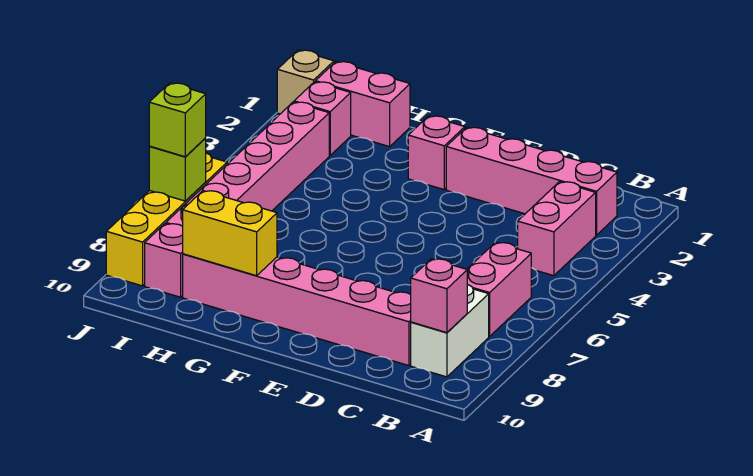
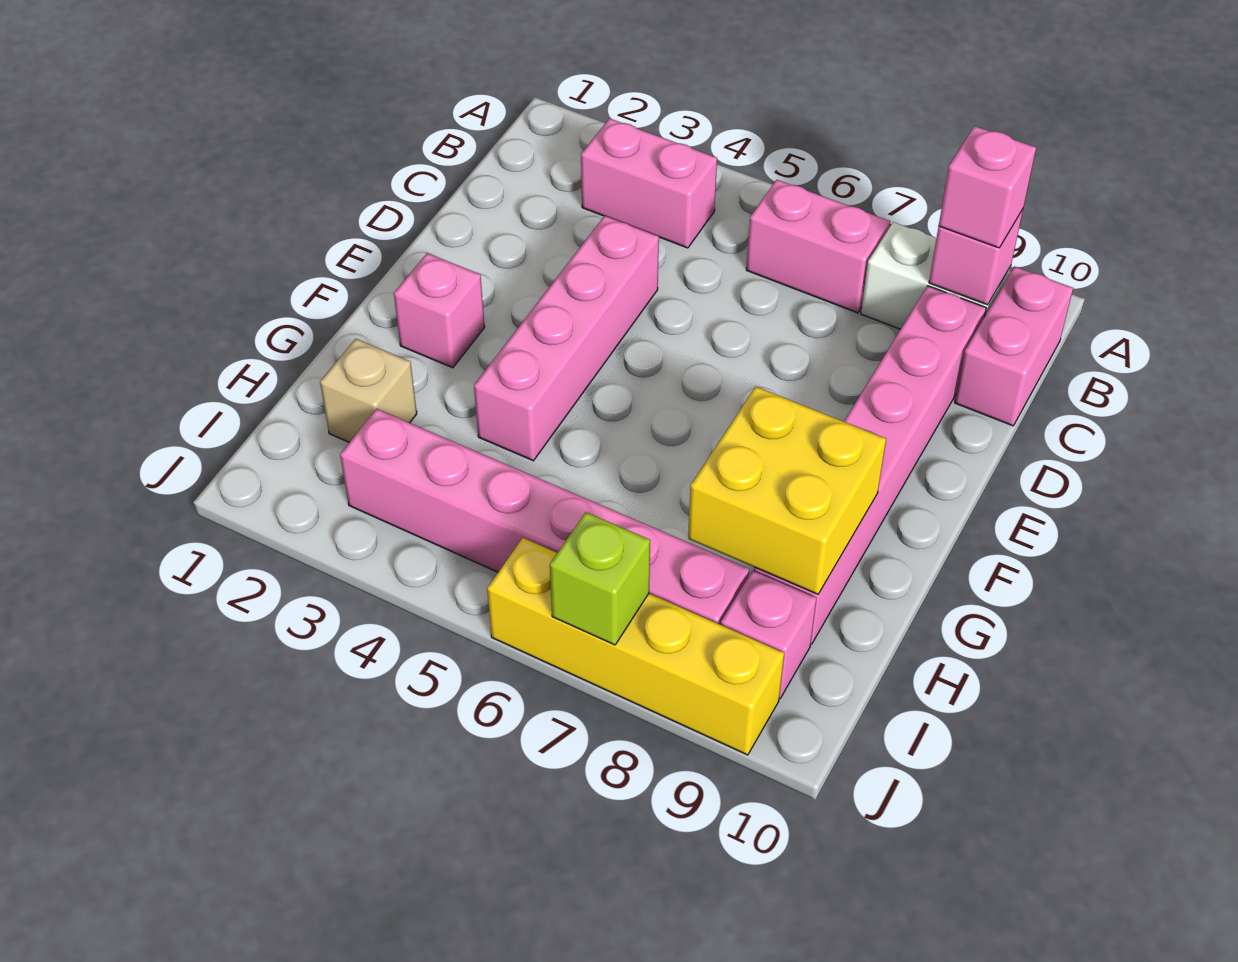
pink brick B2:E2 level 1 -> pink brick D4:G4 level 1
yellow brick G9:H9 level 2 -> yellow brick G8:H9 level 2
pink brick H1:I1 level 1 -> pink brick B10:C10 level 1
pink brick I2 level 1 -> pink brick B9 level 3
tan brick J1 level 1 -> tan brick H2 level 1
lime brick J7 level 3 -> none

